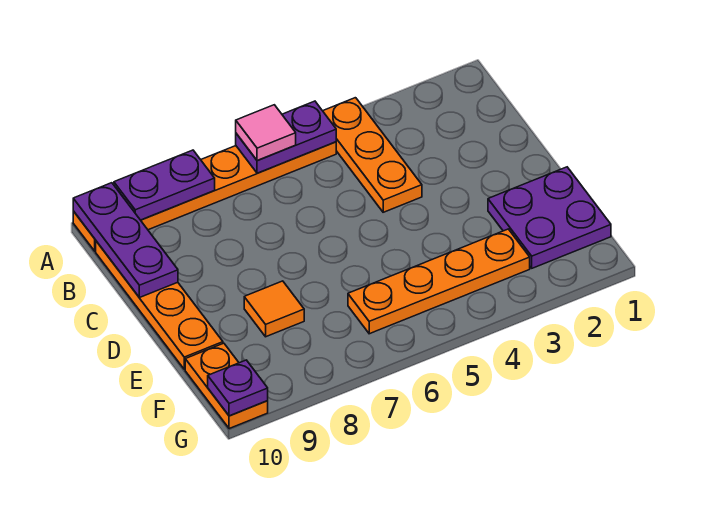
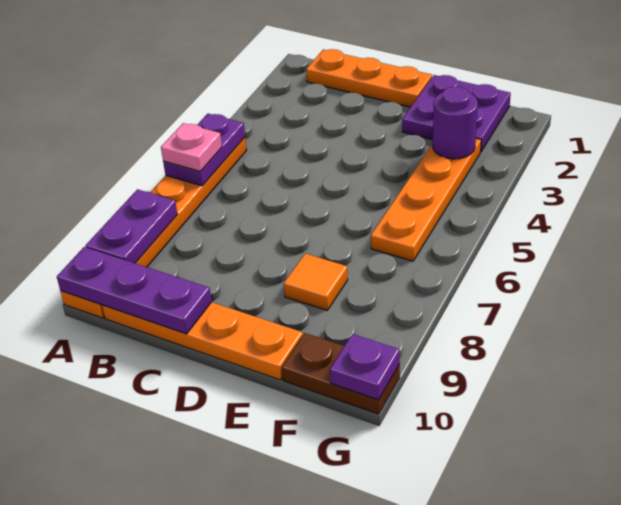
orange plate A4:C4 level 1 -> orange plate B1:D1 level 1
pink tile A6 level 3 -> pink plate A6 level 3
none -> purple round brick F3 level 2
orange plate F10:G10 level 1 -> brown plate F10:G10 level 1

